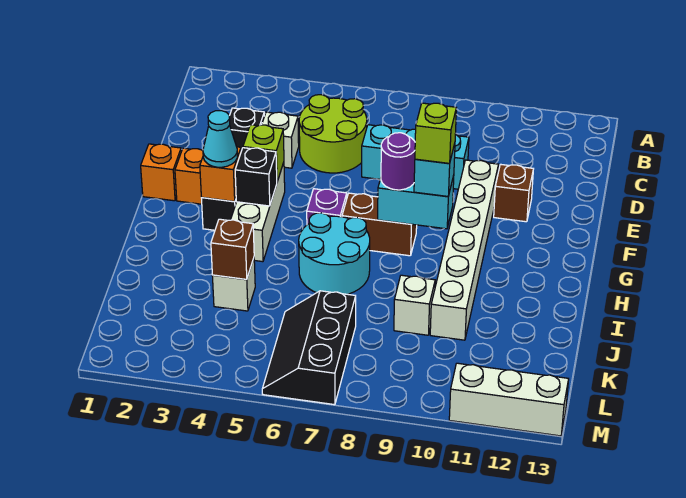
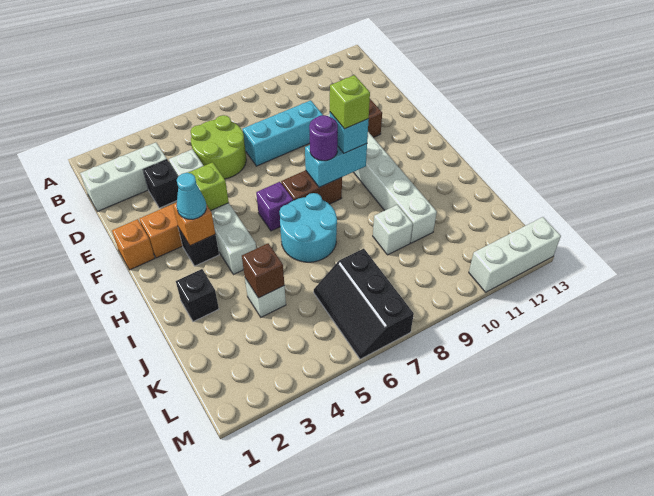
none -> white brick C1:C3 level 1
black brick G4 level 2 -> black brick I2 level 1

